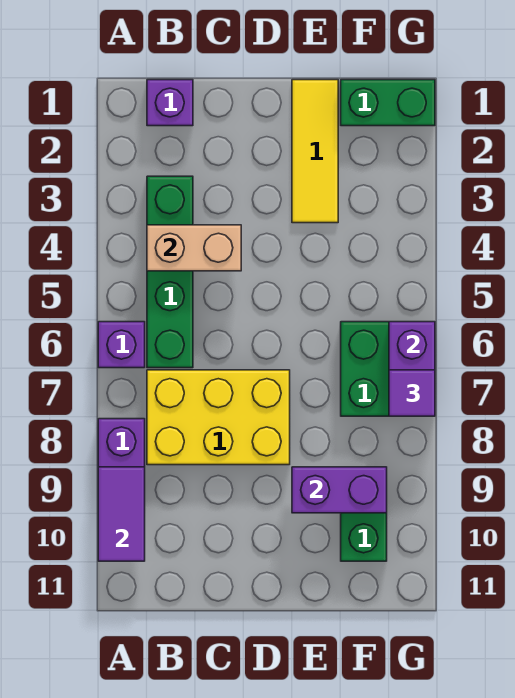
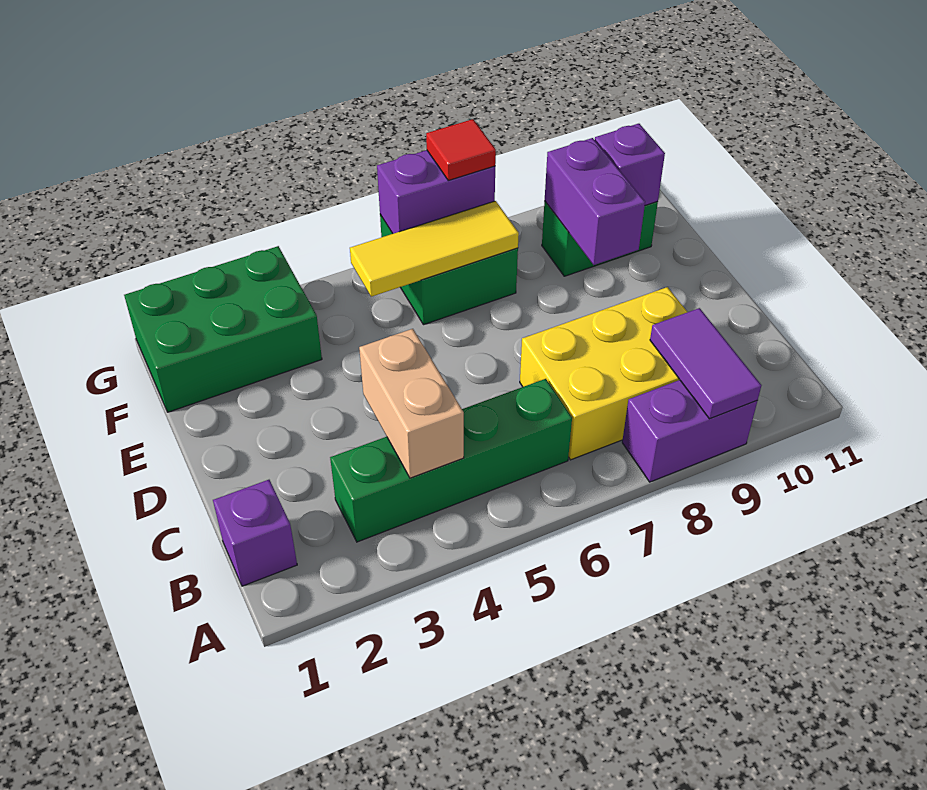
purple brick A6 level 1 -> purple brick F10 level 2
purple tile A9:A10 level 2 -> purple tile A9:B9 level 2
yellow brick B7:D8 level 1 -> yellow brick B7:C9 level 1
yellow tile E1:E3 level 1 -> yellow tile F5:F7 level 2
green brick F1:G1 level 1 -> green brick F1:G3 level 1
purple tile G7 level 3 -> red tile G7 level 3

